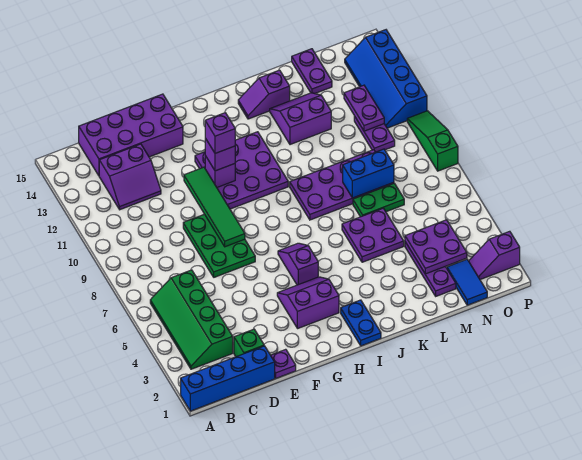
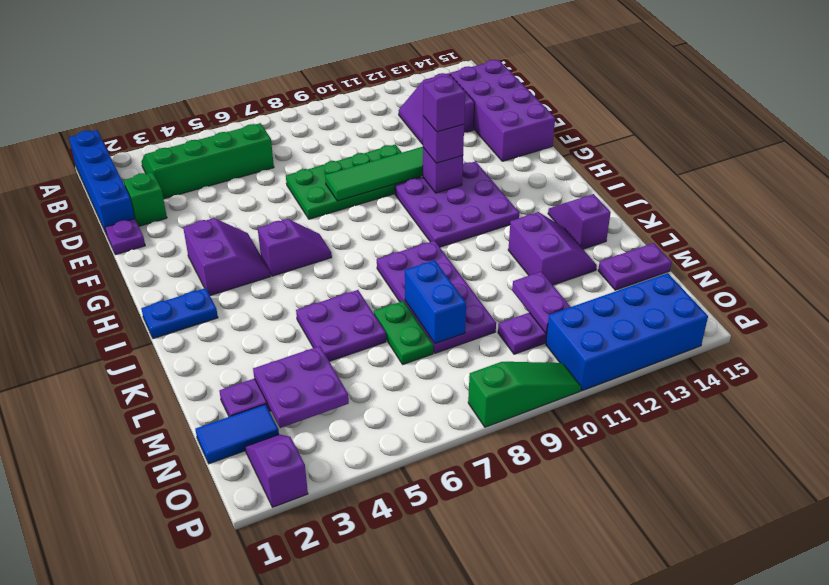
green plate E7:F9 level 1 -> green plate E7:F10 level 1
purple plate N11:N12 level 2 -> purple plate M11:N11 level 2
blue slope O11:P14 level 1 top P -> blue brick O11:P14 level 1

